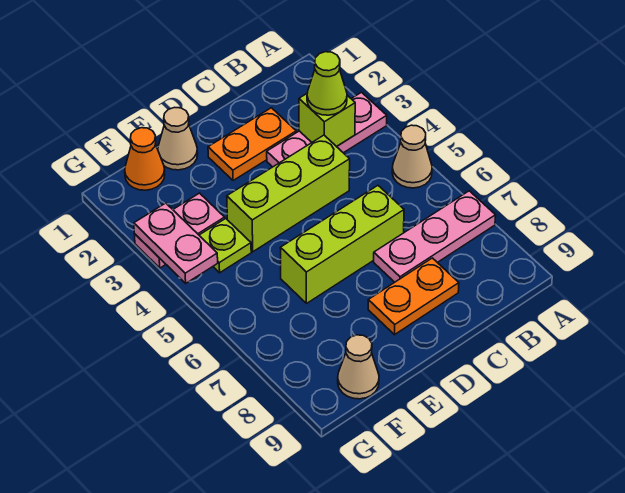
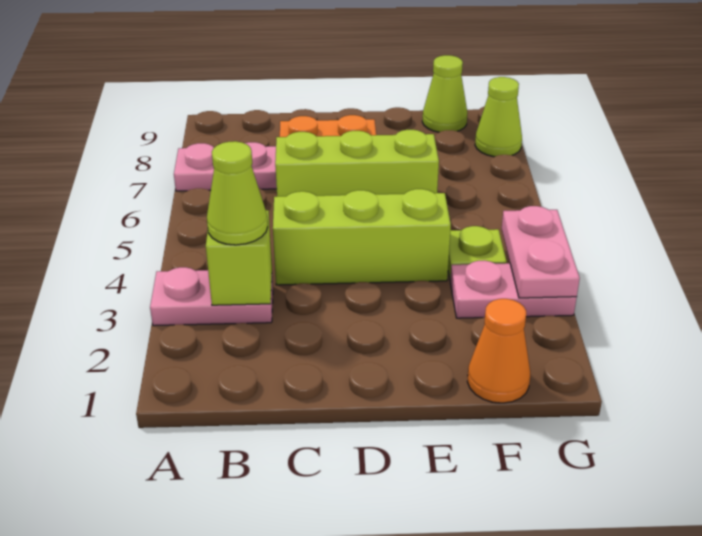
pink plate A3:C3 level 1 -> pink plate A3:B3 level 1
tan cone A5 level 1 -> none
orange plate C2:D2 level 1 -> none
tan cone E1 level 1 -> none
tan cone F9 level 1 -> lime cone F9 level 1
none -> lime cone G8 level 1

